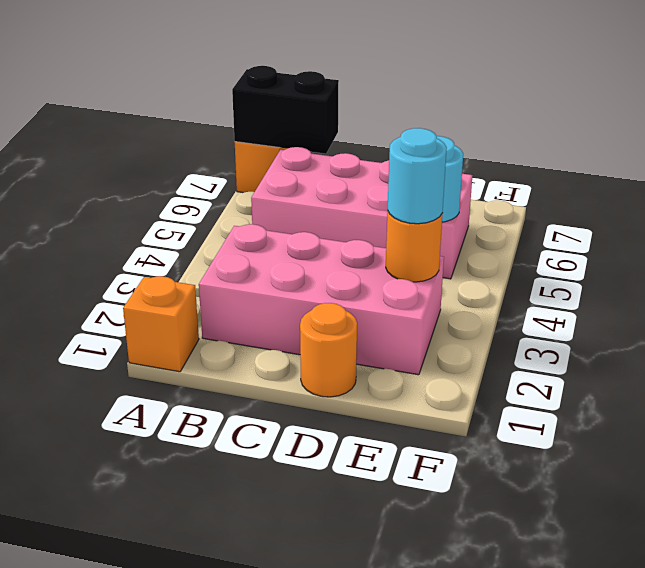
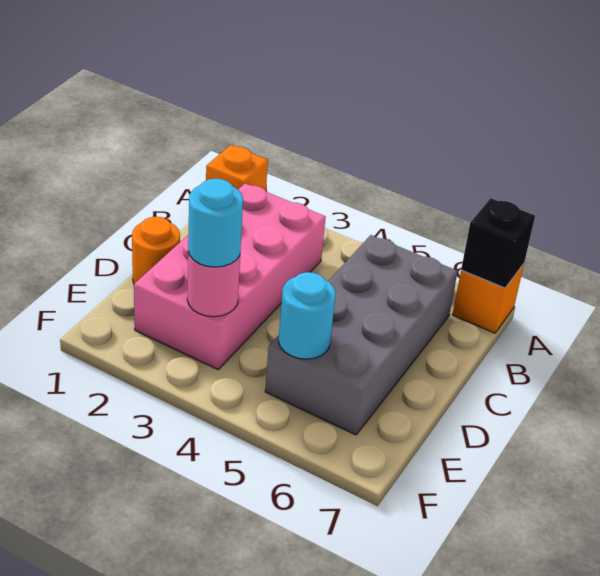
black brick A7:B7 level 2 -> black brick A7 level 2
pink brick B5:E6 level 1 -> grey brick B5:E6 level 1
orange round brick E3 level 2 -> pink round brick E3 level 2

